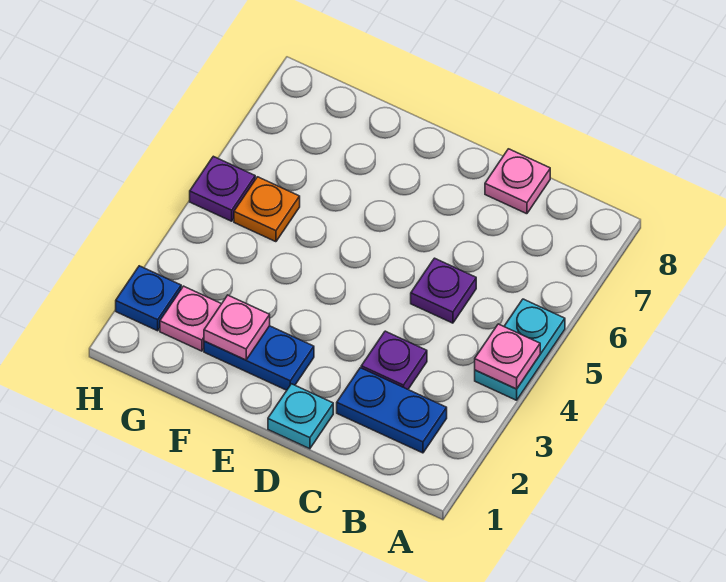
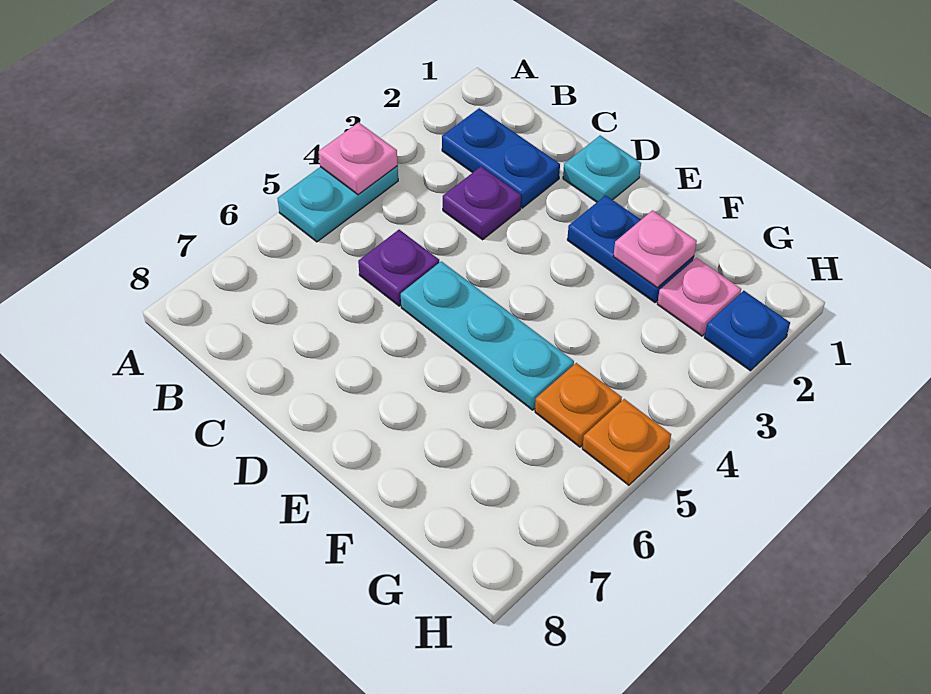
pink plate C8 level 1 -> none
none -> cyan plate D5:F5 level 1
purple plate H5 level 1 -> orange plate H5 level 1

